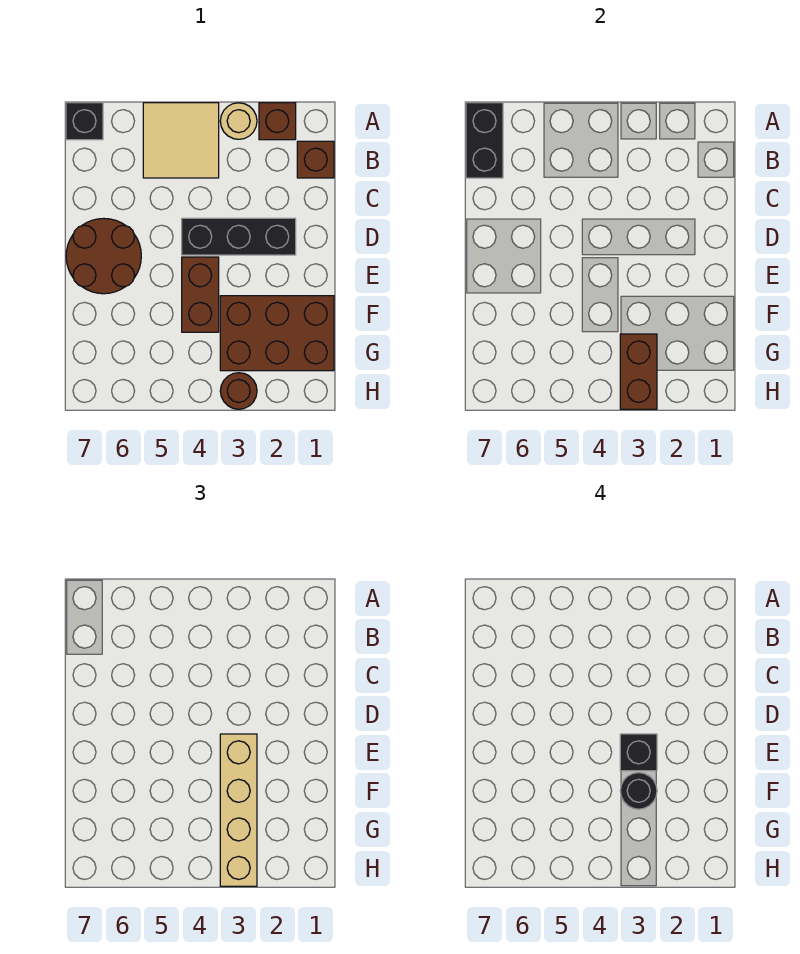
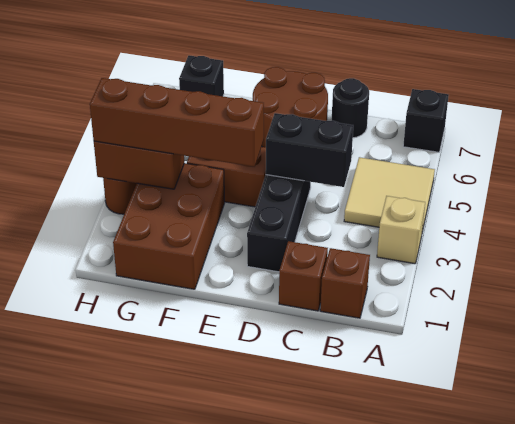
brown brick A2 level 1 -> brown brick C1 level 1
tan round brick A3 level 1 -> tan brick A3 level 1
black brick A7:B7 level 2 -> black brick C4:D4 level 2
tan brick E3:H3 level 3 -> brown brick E3:H3 level 3
black brick E3 level 4 -> black brick G7 level 1
black round brick F3 level 4 -> black round brick C7 level 1

